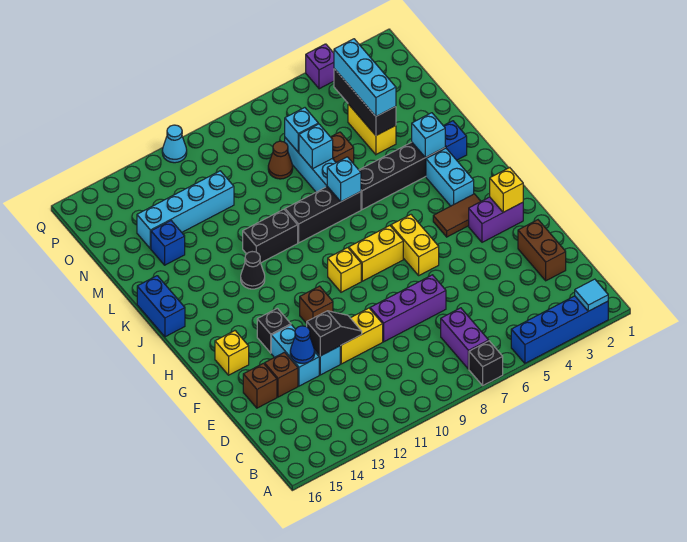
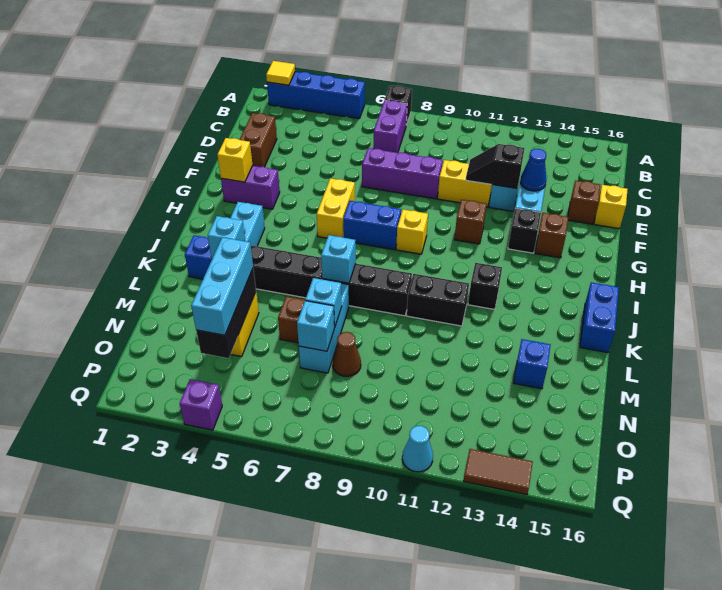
cyan tile A2 level 2 -> yellow tile A2 level 2
brown brick E14 level 1 -> brown brick G14 level 1
yellow brick G15 level 1 -> yellow brick E16 level 1
brown tile H3:H4 level 1 -> brown tile Q13:Q14 level 1
yellow brick H7:H8 level 1 -> blue brick H7:H8 level 1
black cone J12 level 1 -> black brick J12 level 1
cyan brick N11:N14 level 1 -> none

